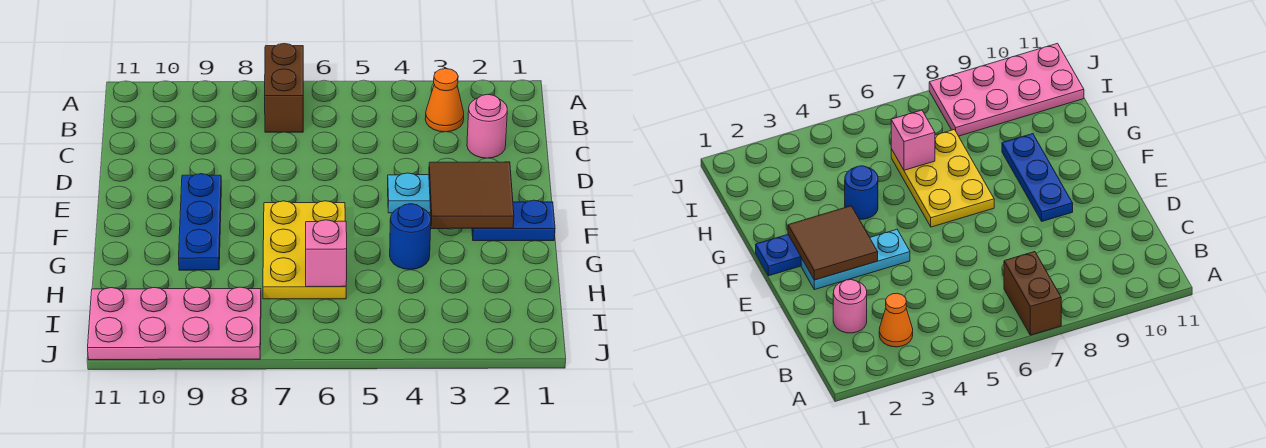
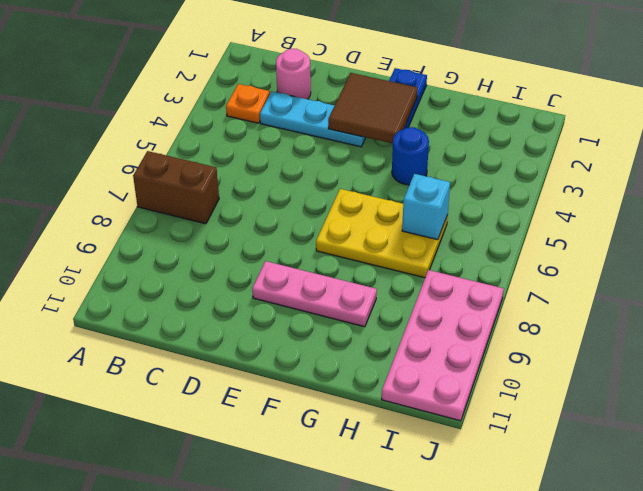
orange cone B3 level 1 -> orange plate B3 level 1
cyan plate E2:E4 level 1 -> cyan plate C3:E3 level 1
blue plate E9:G9 level 1 -> pink plate E9:G9 level 1
pink brick H6 level 2 -> cyan brick H6 level 2

